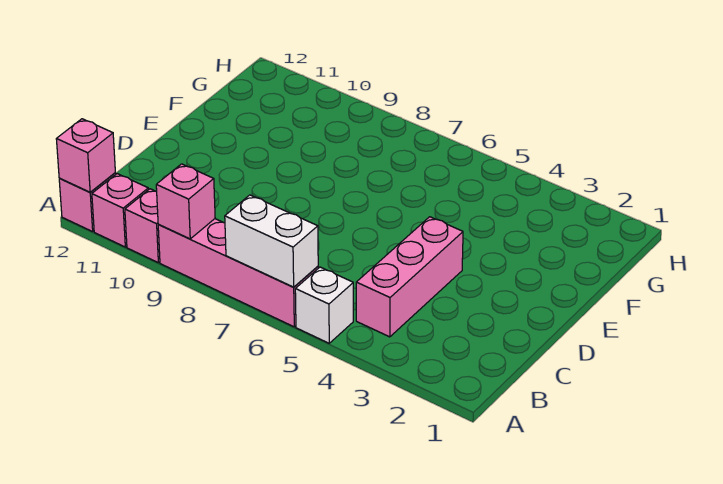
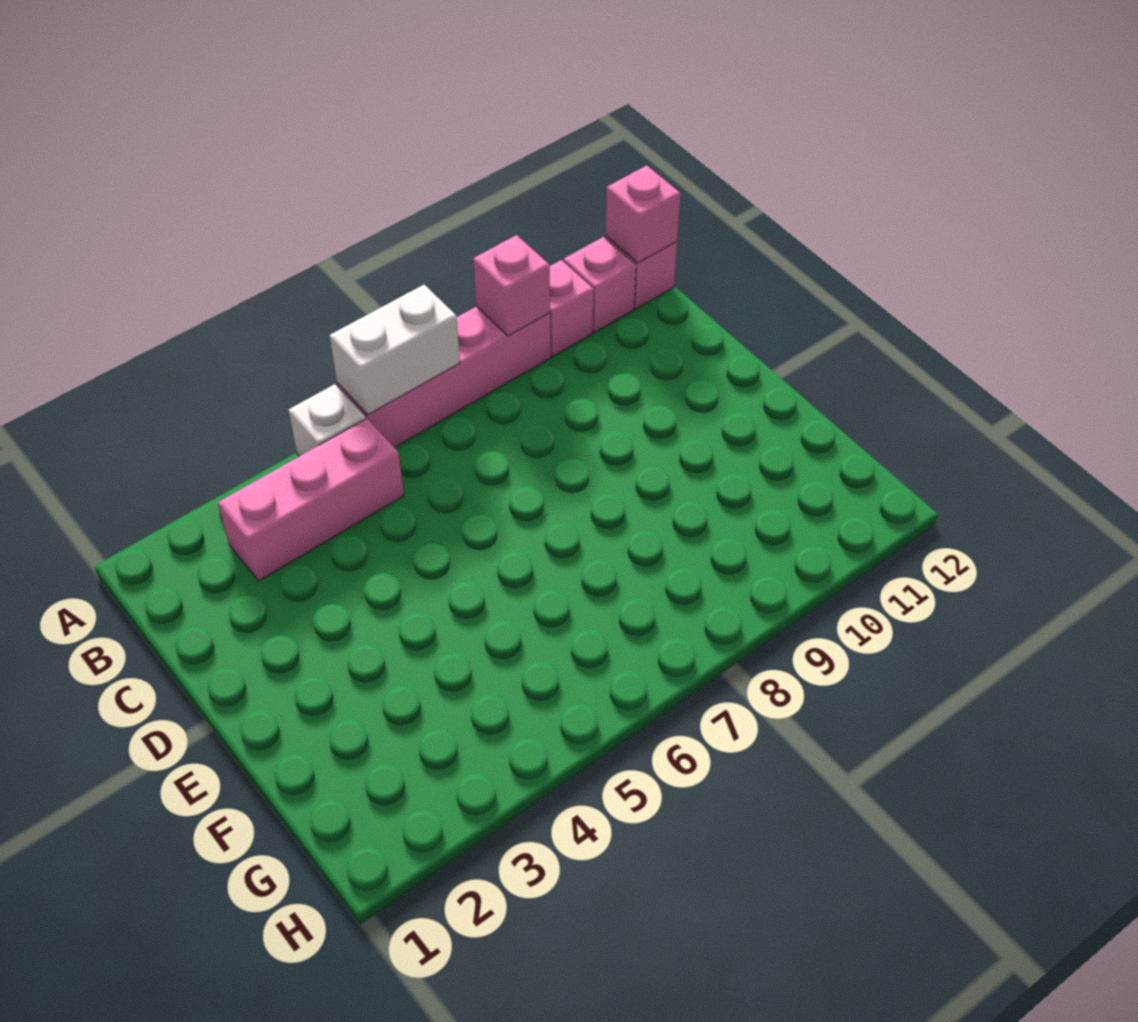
pink brick B4:D4 level 1 -> pink brick B3:B5 level 1

